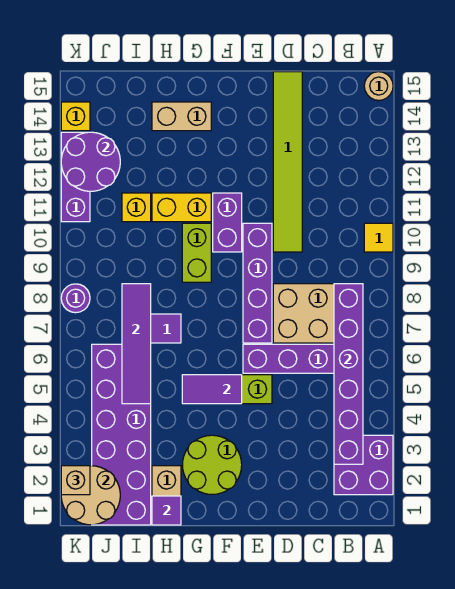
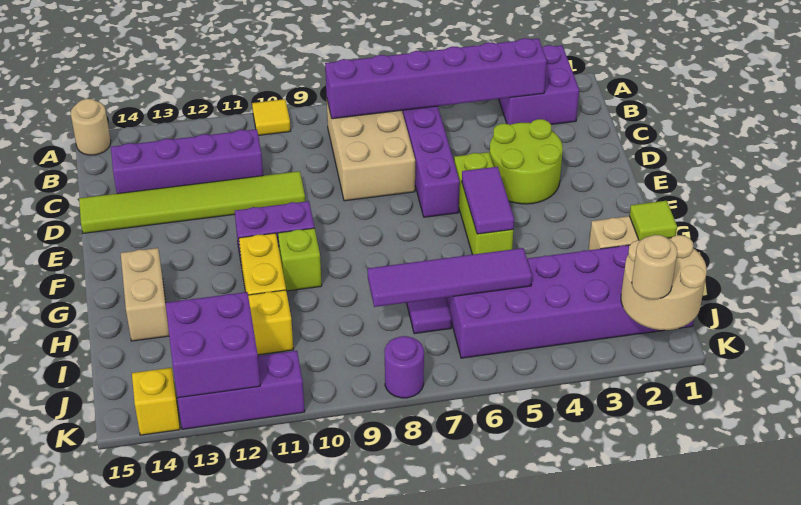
purple brick E7:E10 level 1 -> purple brick C11:C14 level 1
lime round brick F2:G3 level 1 -> lime round brick D3:E4 level 1
lime brick G9:G10 level 1 -> lime brick G10 level 1
purple tile H1 level 2 -> lime tile H1 level 2
purple round brick J12:K13 level 2 -> purple brick J12:K13 level 2
tan brick K2 level 3 -> tan round brick K2 level 3

